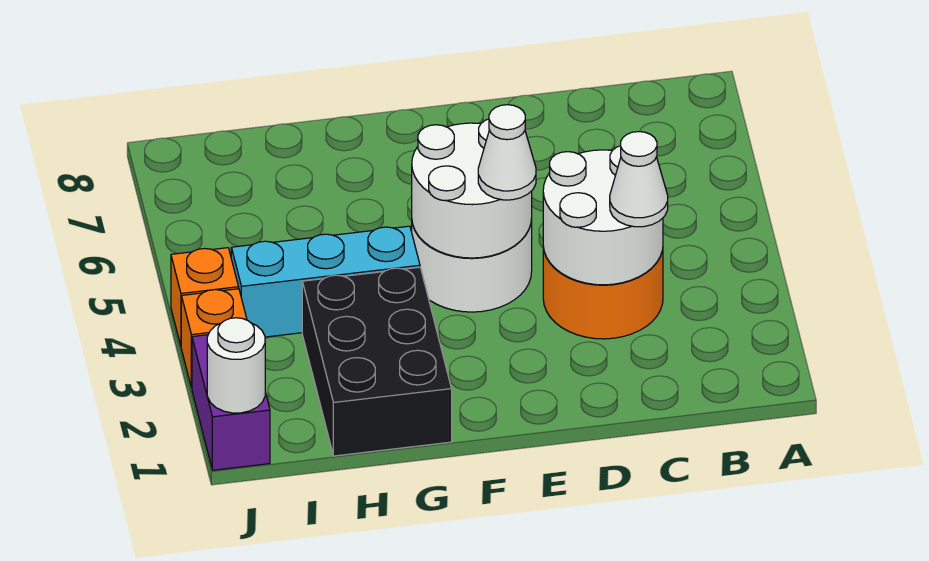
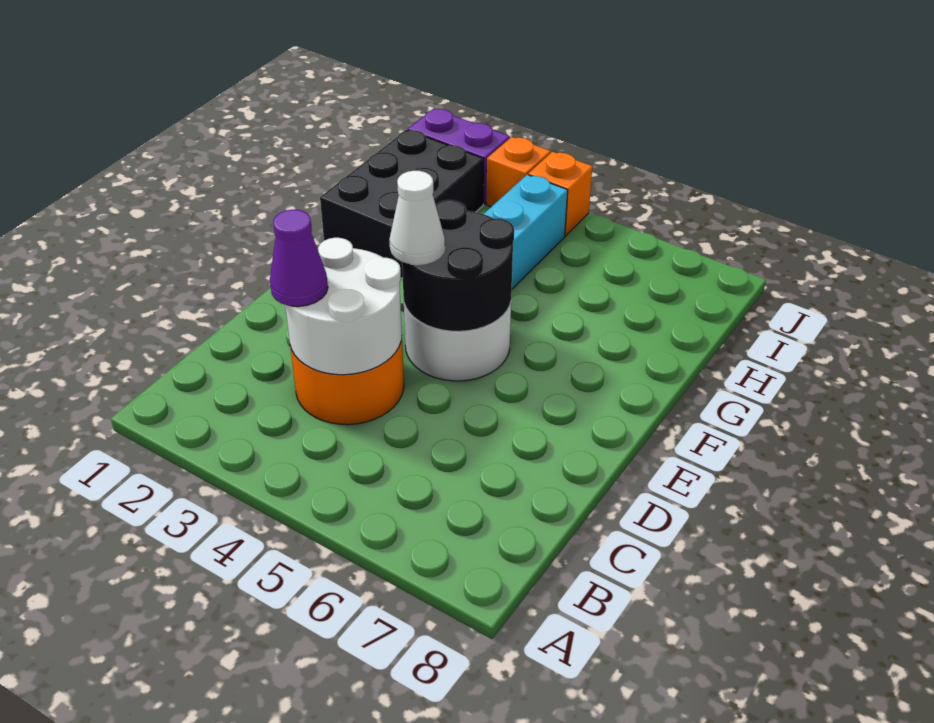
white cone C3 level 3 -> purple cone C3 level 3
white round brick E4:F5 level 2 -> black round brick E4:F5 level 2
black brick G1:H3 level 1 -> black brick G1:I2 level 1
white round brick J1 level 2 -> none

